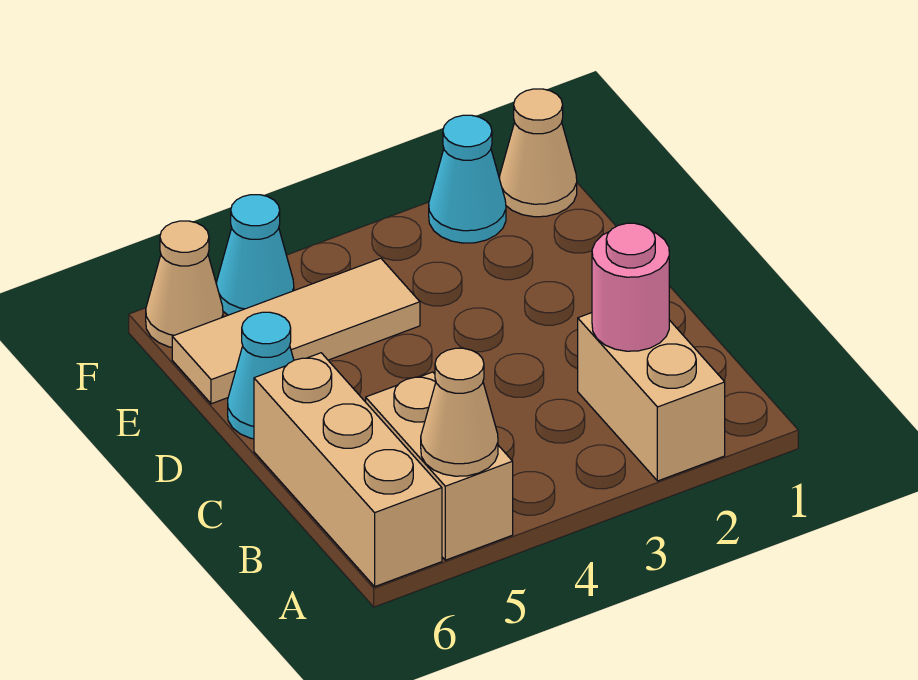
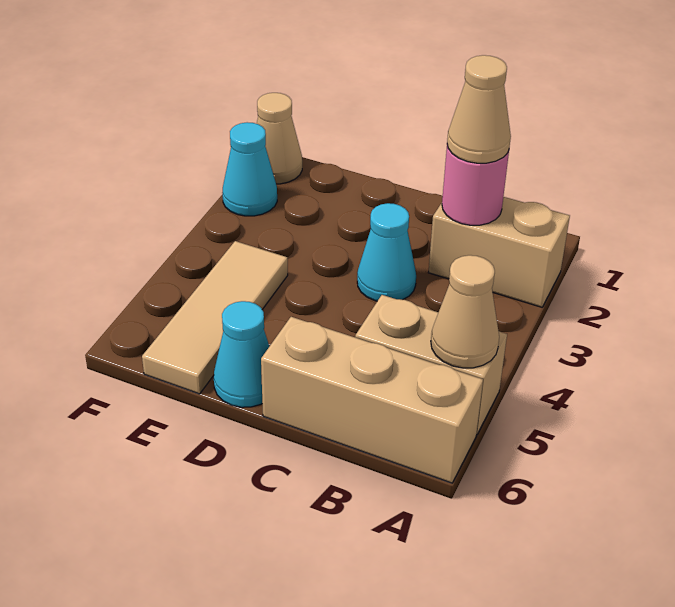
cyan cone F5 level 1 -> cyan cone C3 level 1
tan cone F6 level 1 -> tan cone B2 level 3

